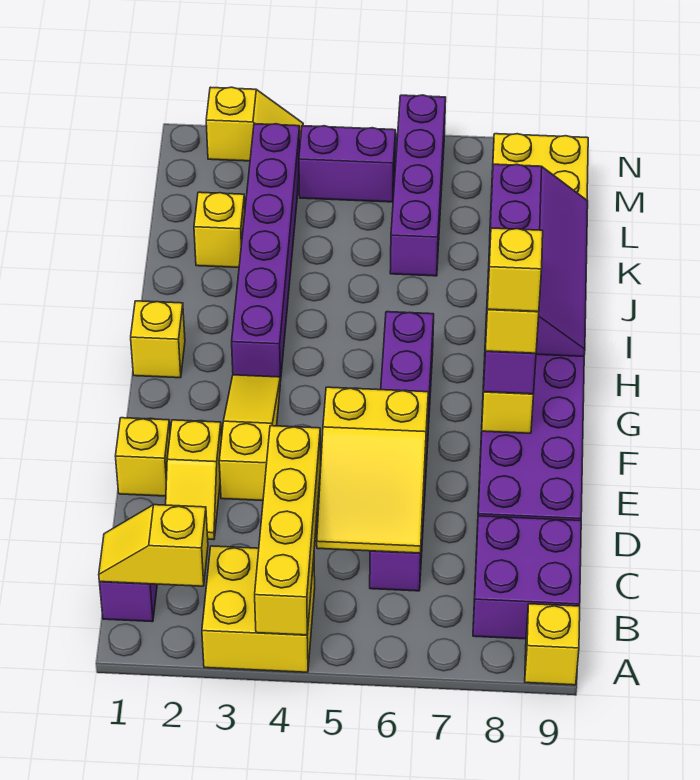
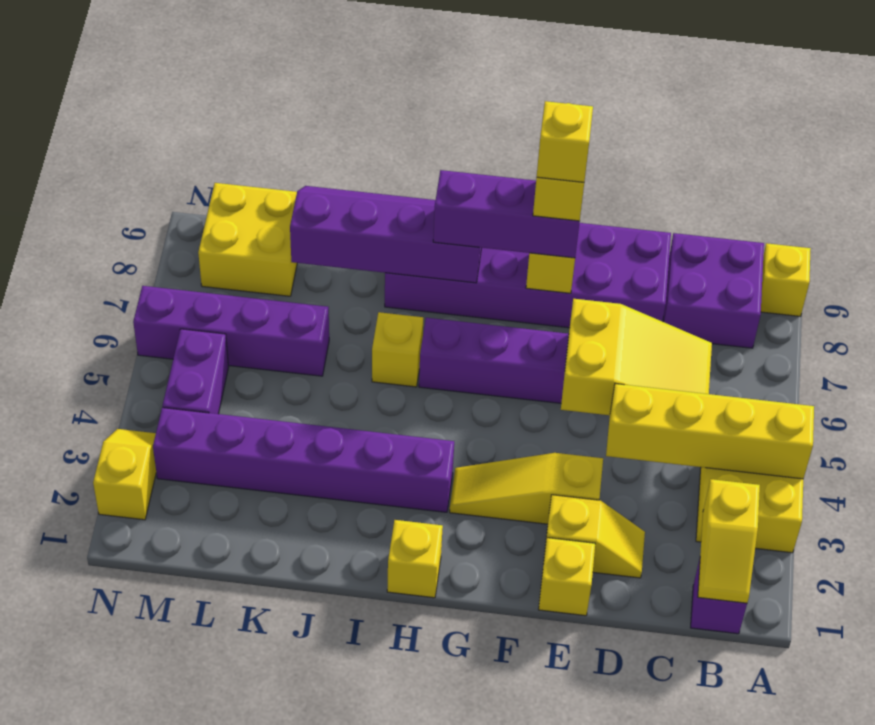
yellow brick K2 level 1 -> yellow brick I6 level 1

